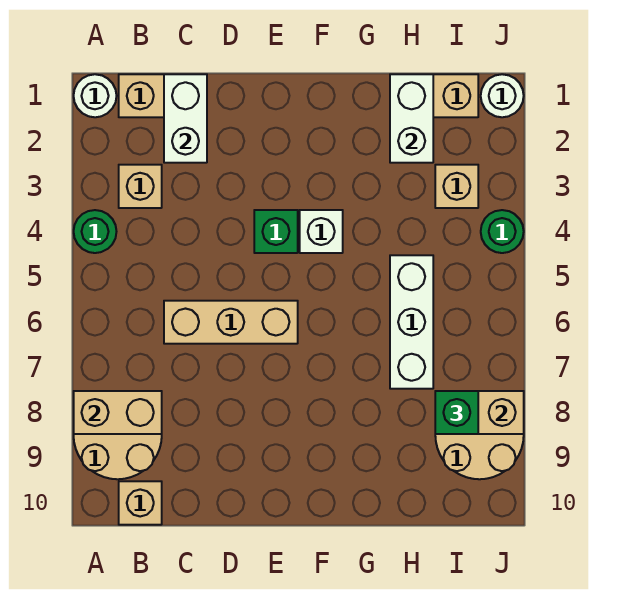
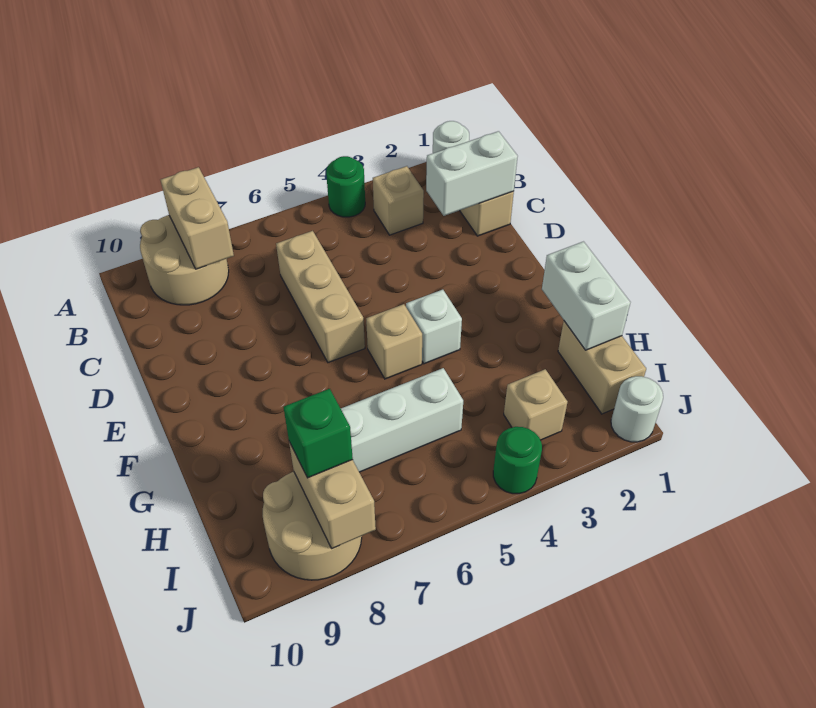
tan brick B10 level 1 -> tan brick F5 level 1
green brick E4 level 1 -> none
white brick H1:H2 level 2 -> white brick G1:H1 level 2

